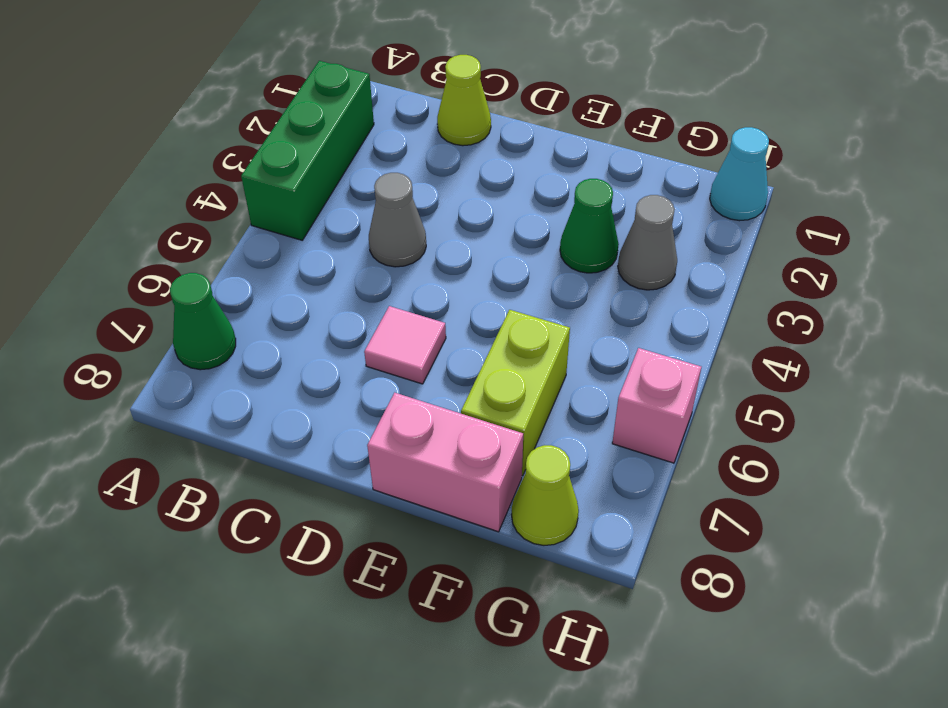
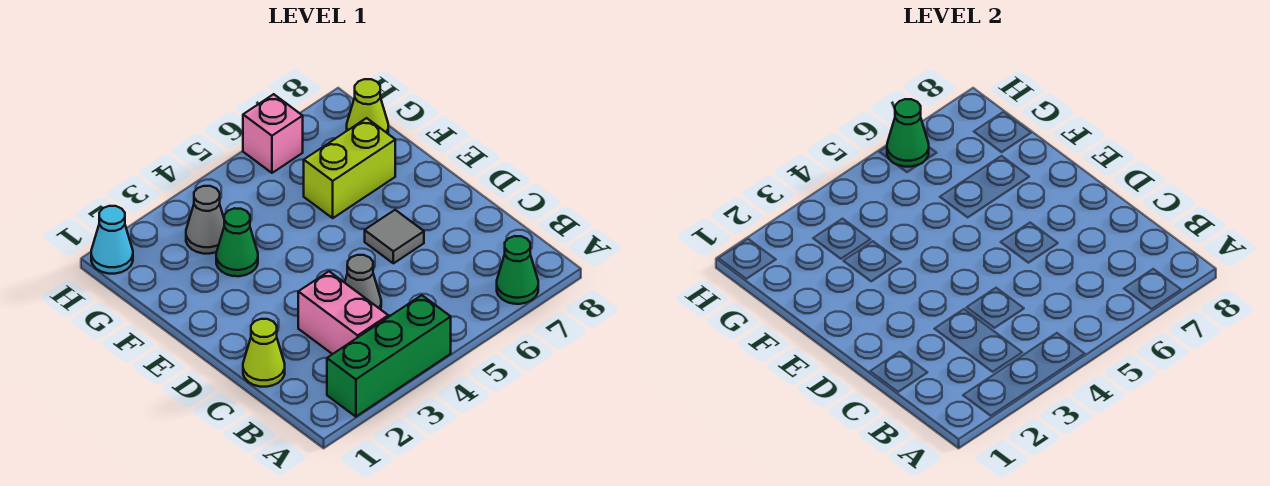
pink tile D6 level 1 -> grey tile D6 level 1
pink brick E8:F8 level 1 -> pink brick B3:C3 level 1
none -> green cone H6 level 2

